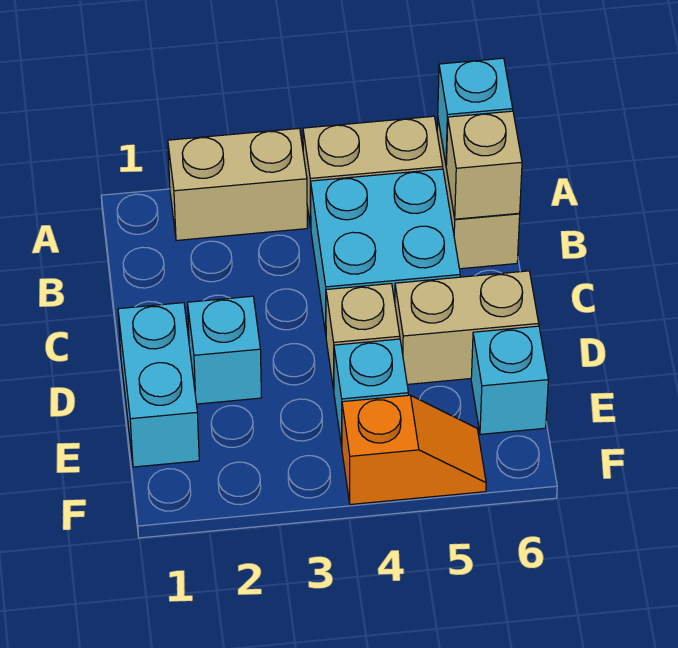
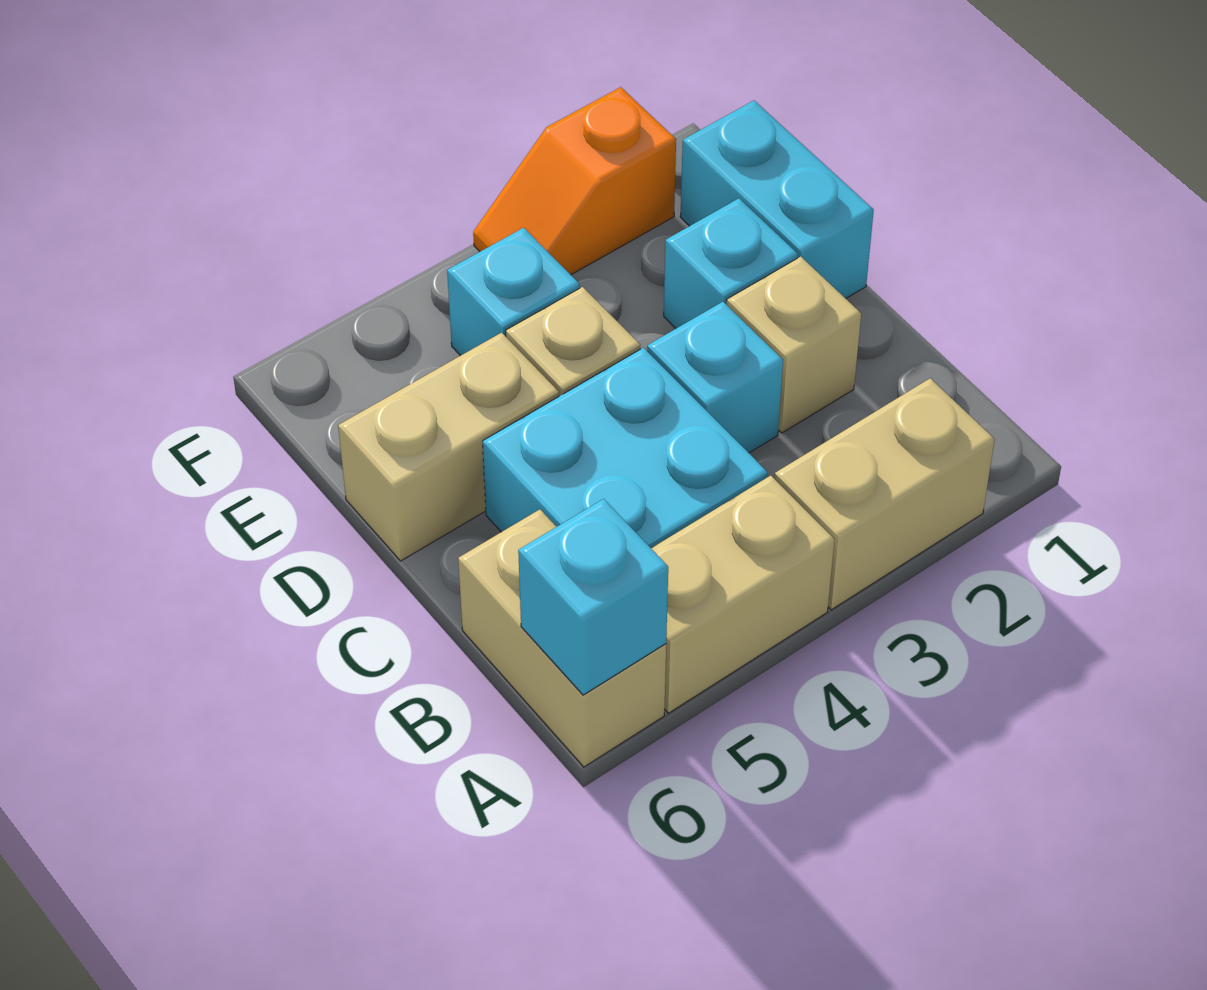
tan brick B6 level 2 -> tan brick C2 level 1
cyan brick E6 level 1 -> cyan brick C3 level 1
orange slope F4:F5 level 1 top 4 -> orange slope F2:F3 level 1 top 2

